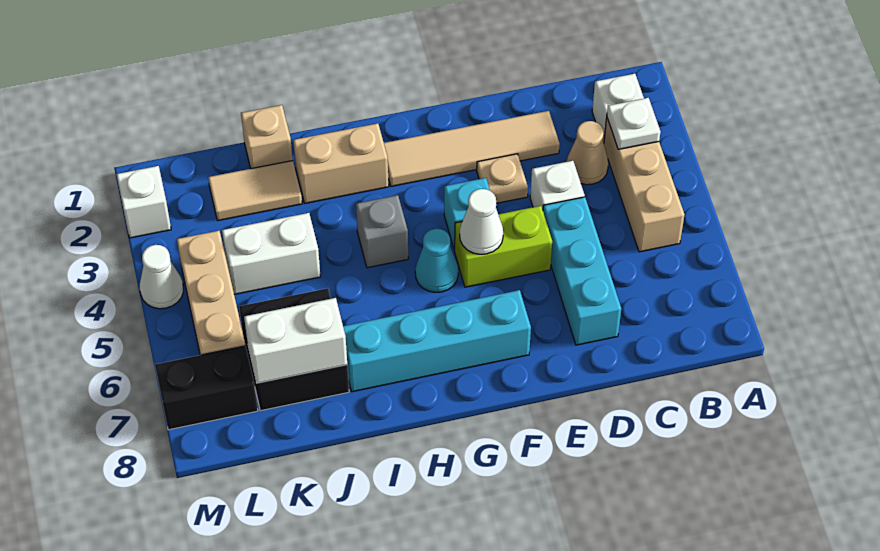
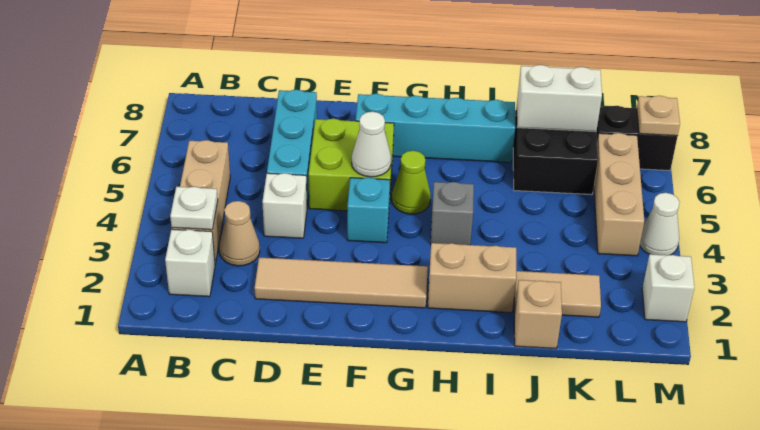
tan plate E3 level 1 -> tan plate M7 level 2
lime brick E5:F5 level 1 -> lime brick E5:F6 level 1
cyan cone G5 level 1 -> lime cone G5 level 1
white brick J4:K4 level 1 -> none

